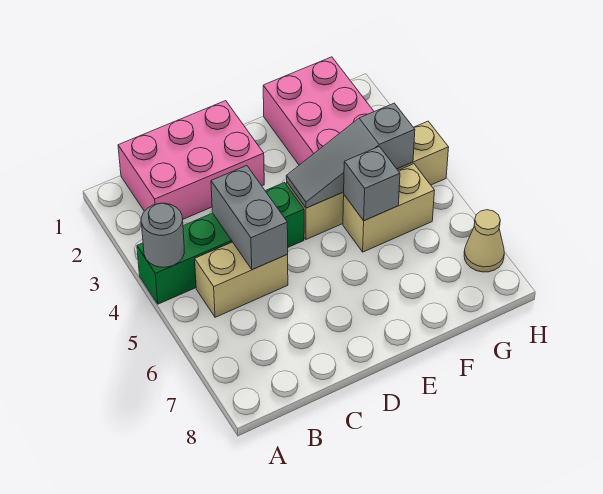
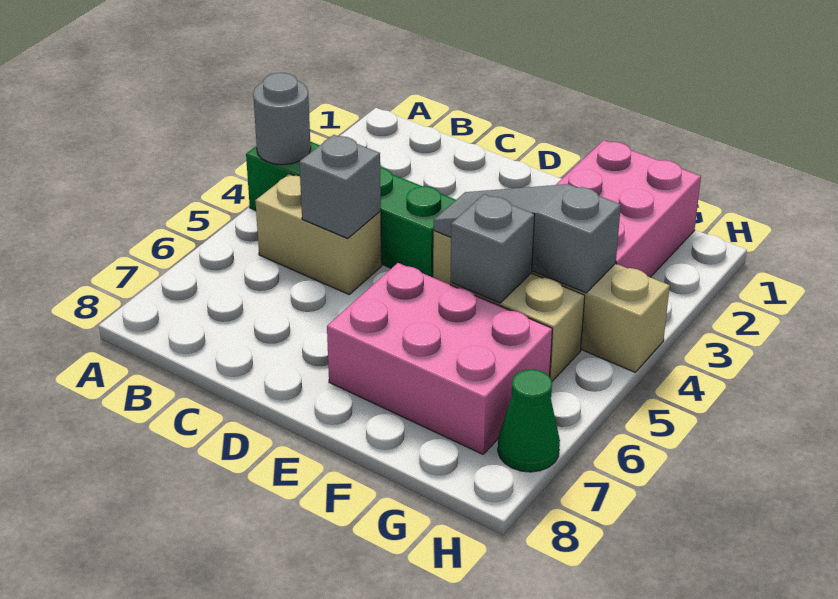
pink brick B1:D2 level 1 -> pink brick E6:G7 level 1
grey brick C4:C5 level 2 -> grey brick C5 level 2
tan cone H7 level 1 -> green cone H7 level 1

